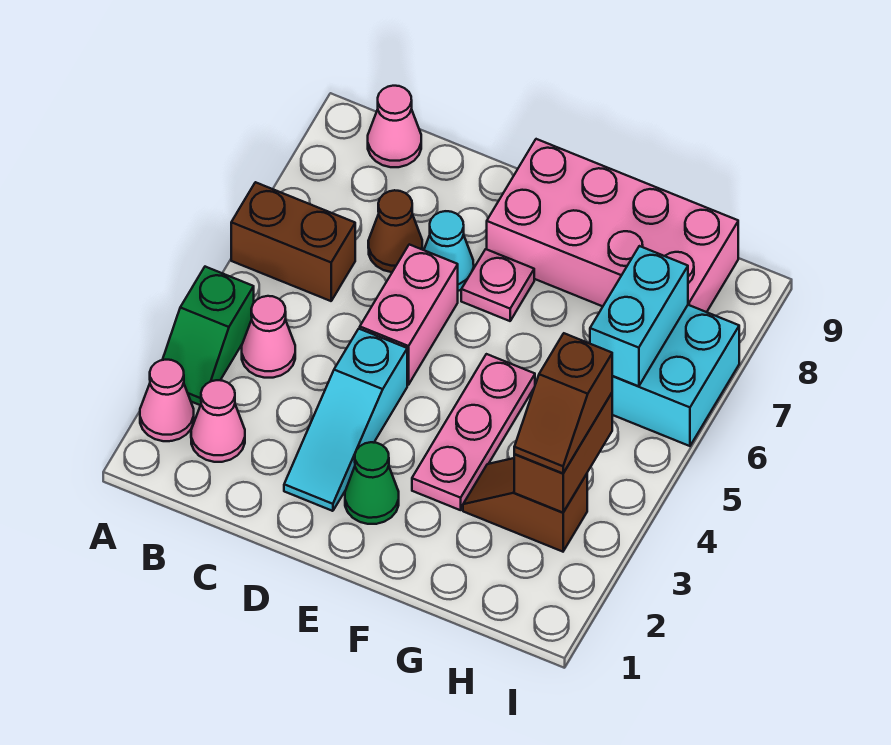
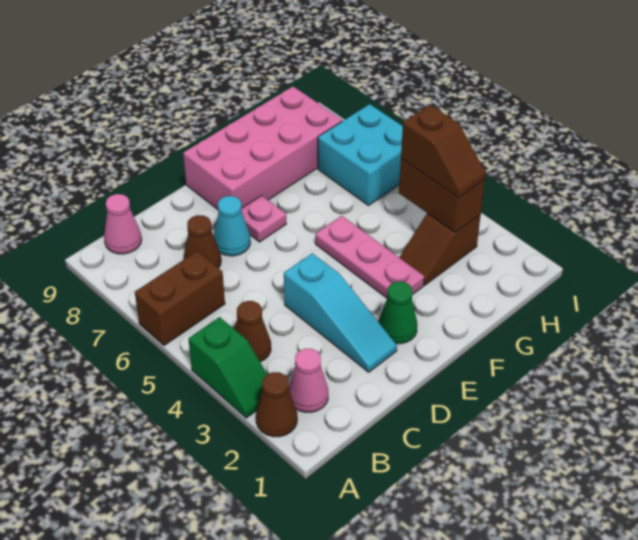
pink cone A2 level 1 -> brown cone A2 level 1
pink cone B4 level 1 -> brown cone B4 level 1
pink brick D5:D6 level 1 -> none
cyan brick H6:H7 level 2 -> none

